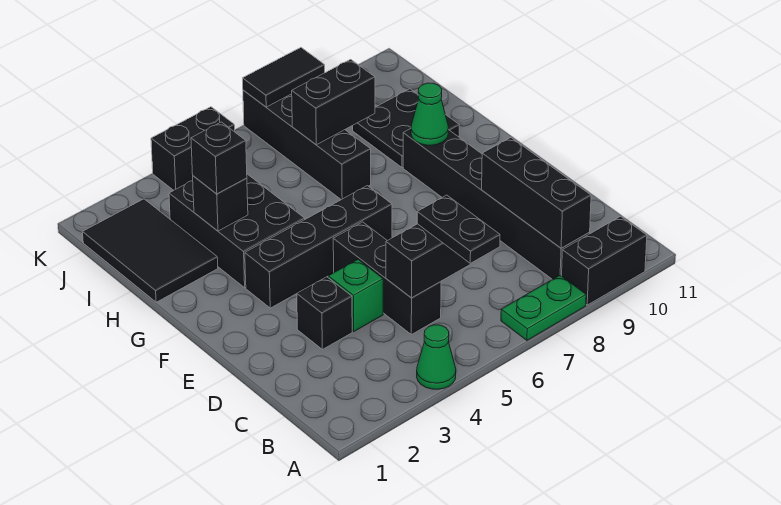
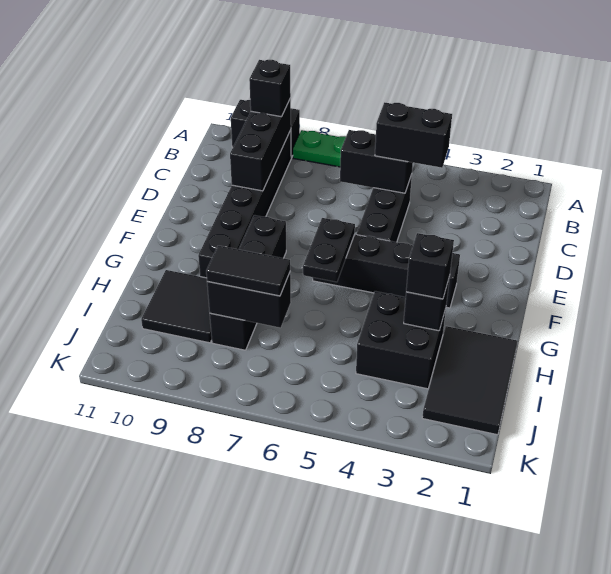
green cone A4 level 1 -> none
black plate B6:C6 level 3 -> black plate F6:G6 level 2
black brick D3 level 1 -> black brick B9 level 3
green brick D4 level 1 -> none
black brick G3:I4 level 1 -> black brick H3:I4 level 1
green cone G9 level 2 -> none
black brick H7:K7 level 1 -> black brick F8:I8 level 1
black plate H9:I10 level 1 -> black tile H9:I10 level 1
black brick K4:K5 level 1 -> black brick C4:C5 level 3
black tile K7:K8 level 2 -> black tile I7:I8 level 3

